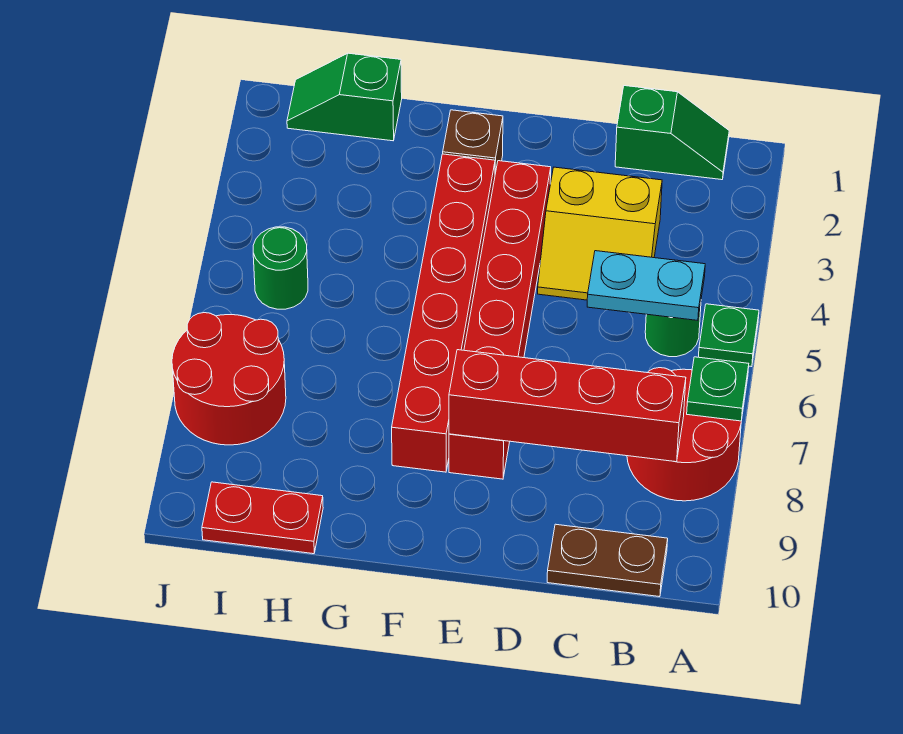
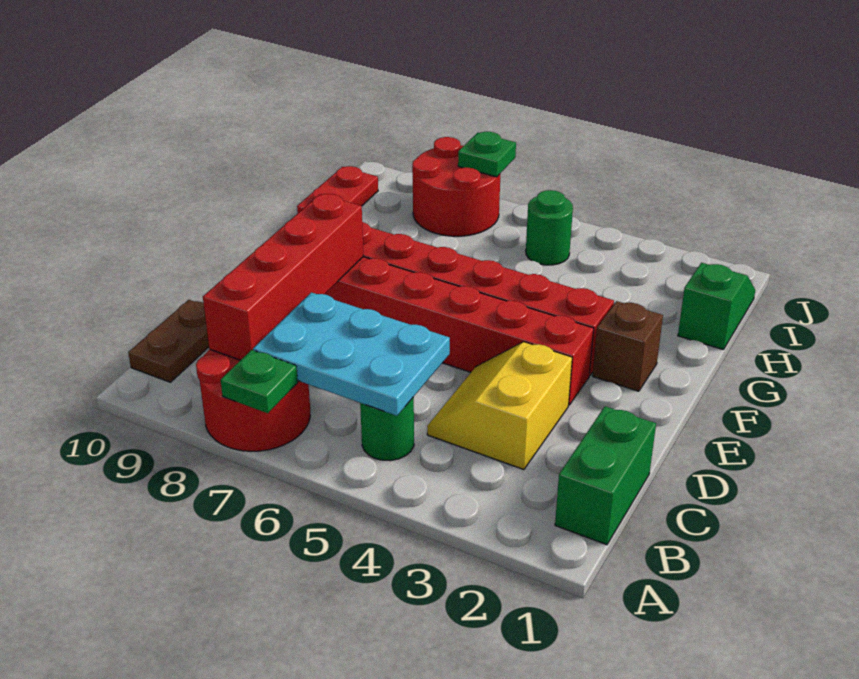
green plate A5 level 1 -> green plate J7 level 2
green slope B1:C1 level 1 top C -> green brick B1:C1 level 1
cyan plate B5:C5 level 2 -> cyan plate B5:C7 level 2

